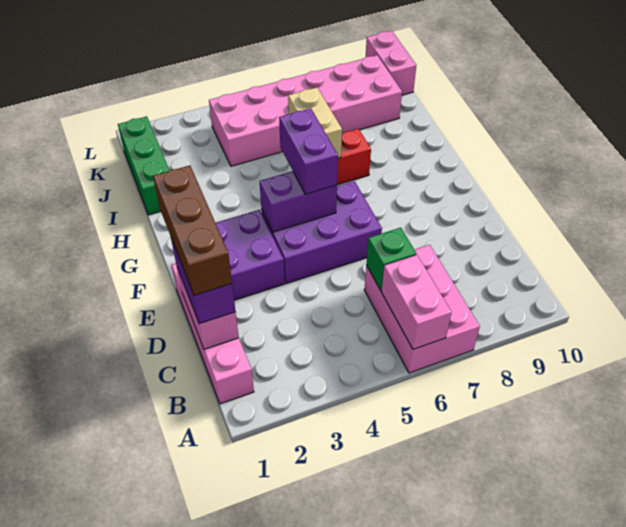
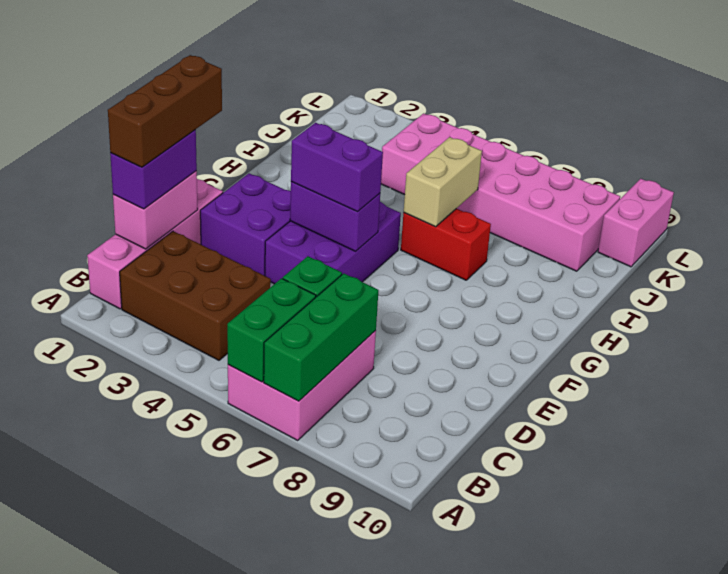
pink brick A6:B6 level 2 -> green brick A6:B6 level 2
none -> brown brick B2:C4 level 1
purple brick E4:F6 level 1 -> purple brick E4:G5 level 1
purple brick F5:G5 level 3 -> purple brick F4:F5 level 3
green brick I1:K1 level 1 -> green brick A7:C7 level 2

